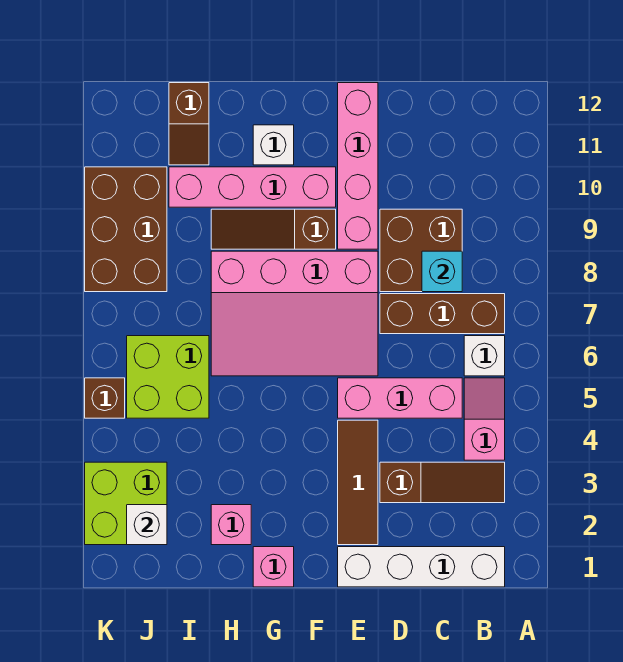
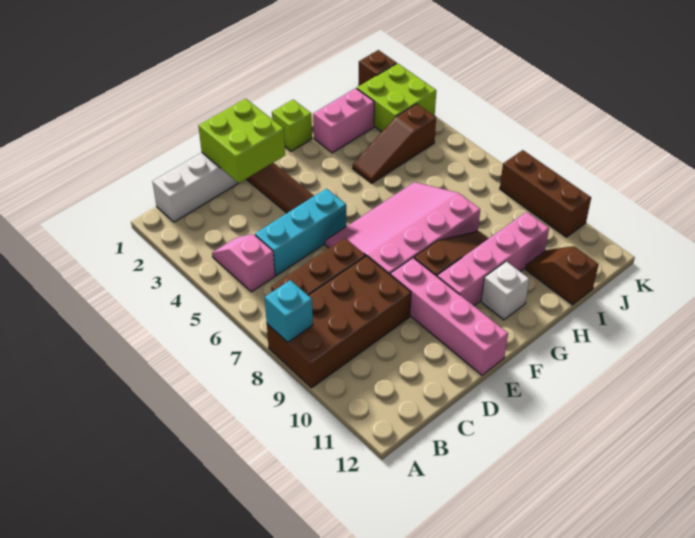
brown slope B3:D3 level 1 top D -> brown slope H4:J4 level 1 top J
pink slope B4:B5 level 1 top 4 -> pink slope B4:B5 level 1 top 5
white brick B6 level 1 -> none
pink brick C5:E5 level 1 -> cyan brick C5:E5 level 1
brown brick C8:D9 level 1 -> brown brick A8:D9 level 1
cyan brick C8 level 2 -> cyan brick A8 level 2
pink brick G1 level 1 -> lime brick G1 level 1
pink brick H2 level 1 -> pink brick H2:I2 level 1
lime brick I5:J6 level 1 -> lime brick D1:E2 level 2
white brick J2 level 2 -> none
brown brick J8:K10 level 1 -> brown brick K8:K10 level 1
brown brick K5 level 1 -> brown brick K1 level 1

